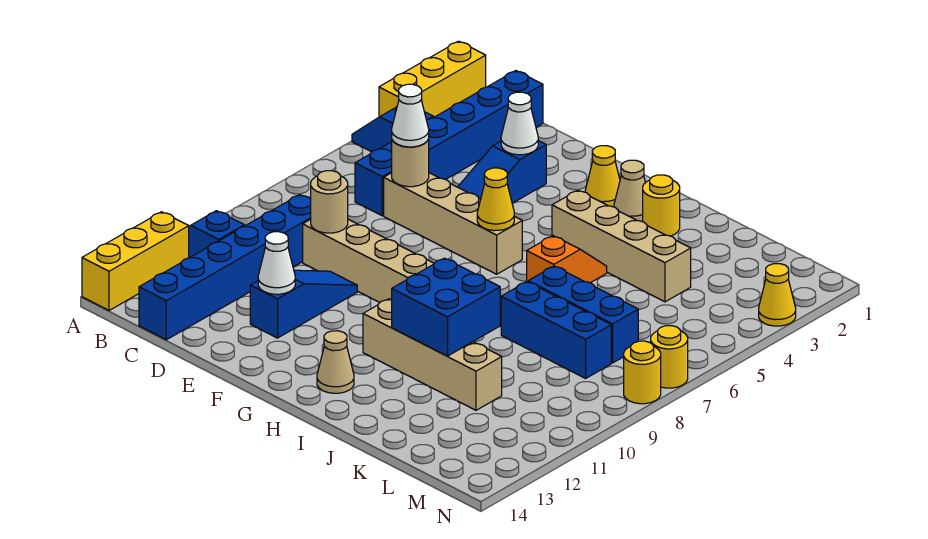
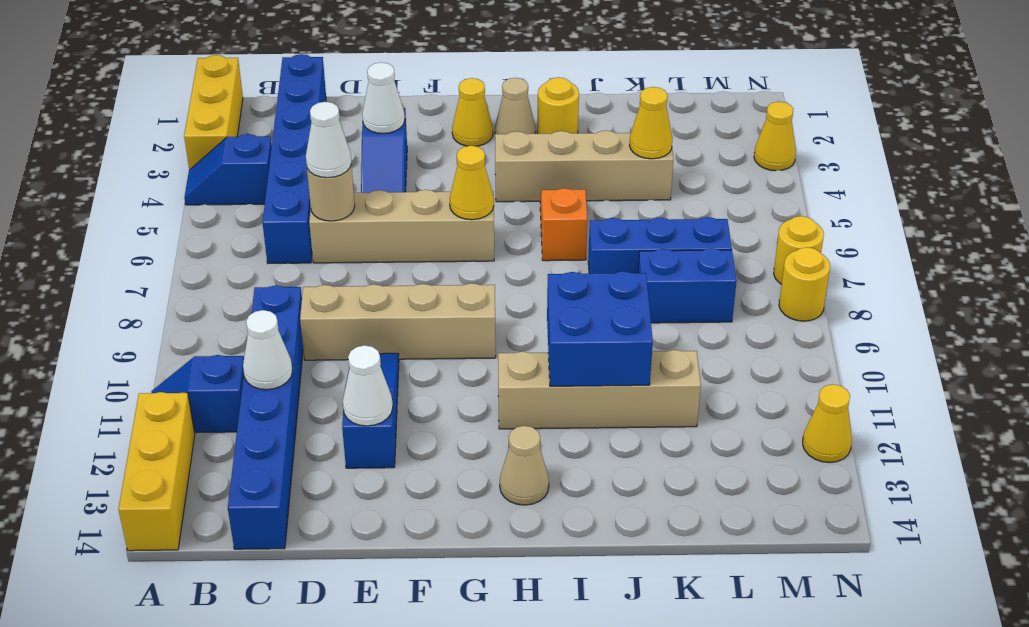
none -> white cone C11 level 2
tan round brick D9 level 2 -> none
blue brick J8:L8 level 1 -> blue brick K8:L8 level 1
none -> yellow cone K4 level 2
none -> yellow cone N12 level 1

